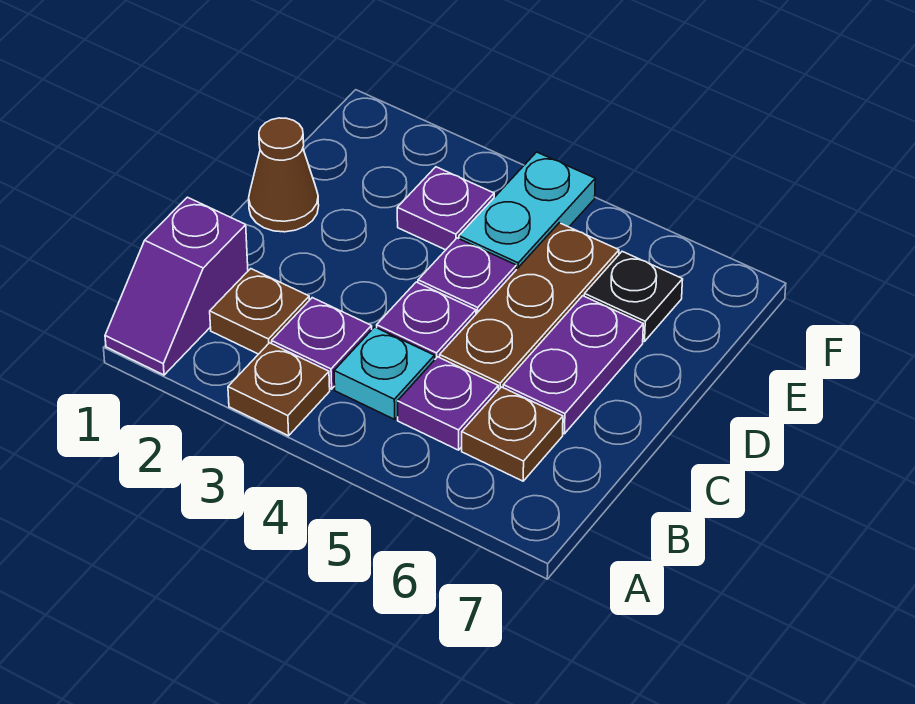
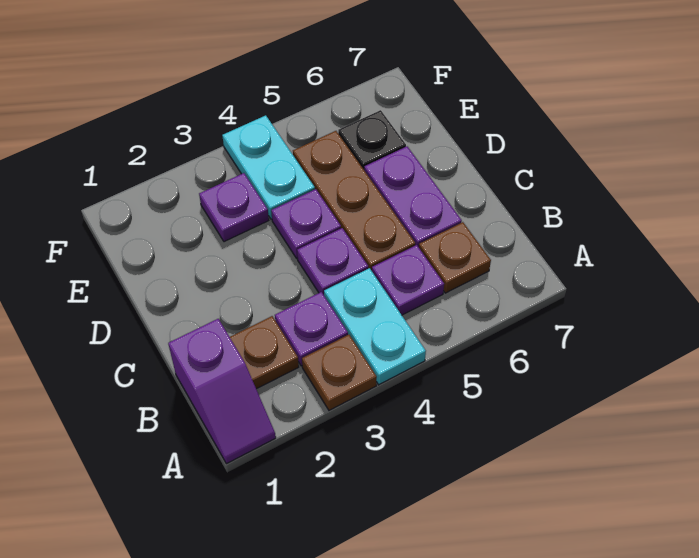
cyan plate B4 level 1 -> cyan plate A4:B4 level 1
brown cone D1 level 1 -> none

